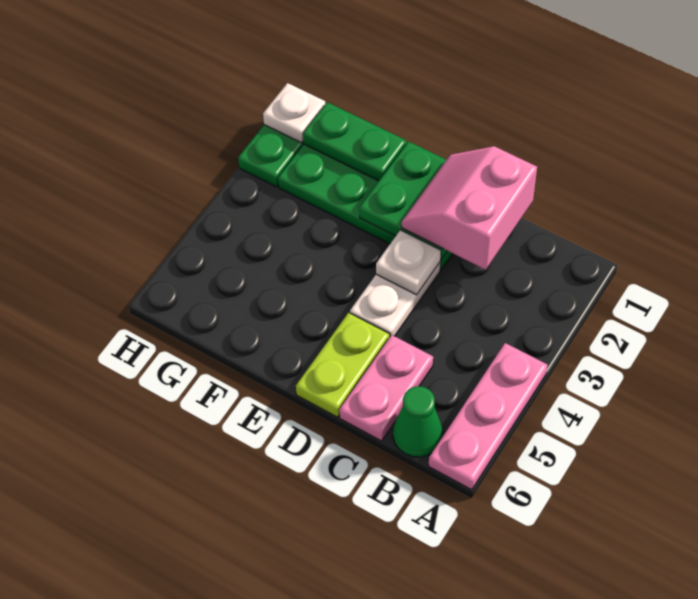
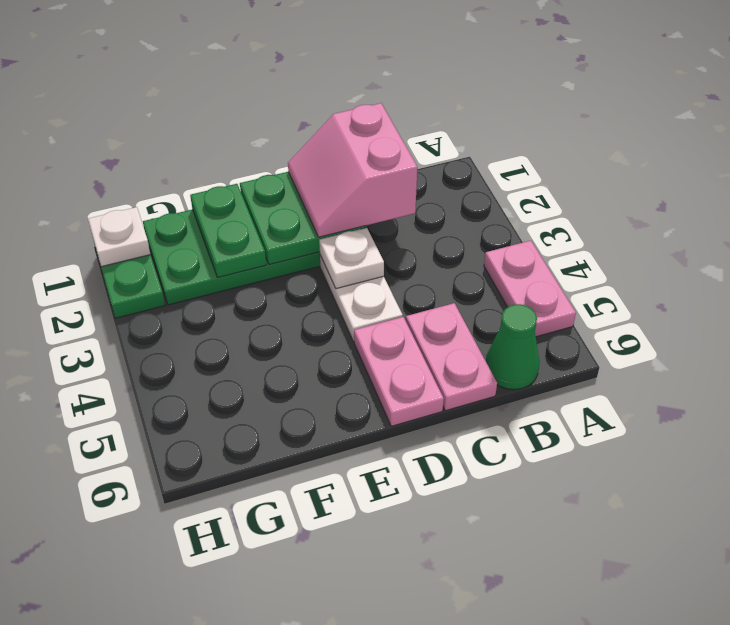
pink plate A4:A6 level 1 -> pink plate A4:A5 level 1
lime plate D5:D6 level 1 -> pink plate D5:D6 level 1
green plate F1:G1 level 2 -> green plate F1:F2 level 2

